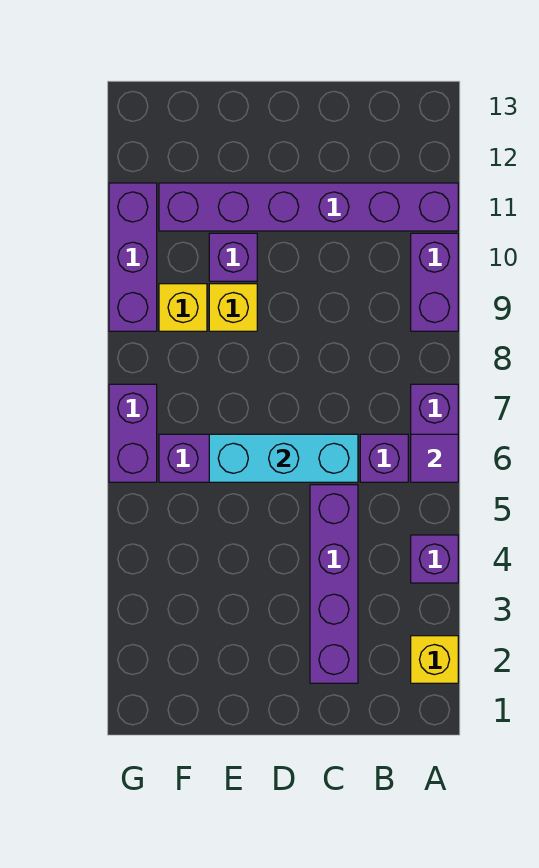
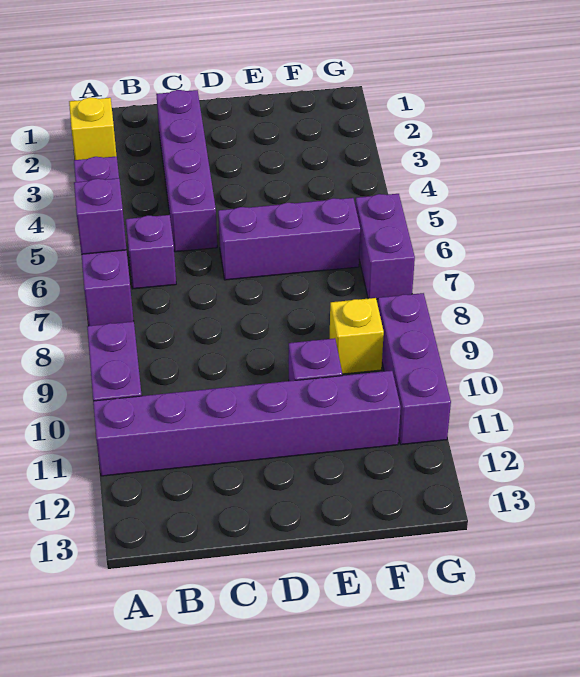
purple tile A6 level 2 -> purple brick A6 level 2
cyan brick C6:E6 level 2 -> none
yellow brick E9 level 1 -> none

